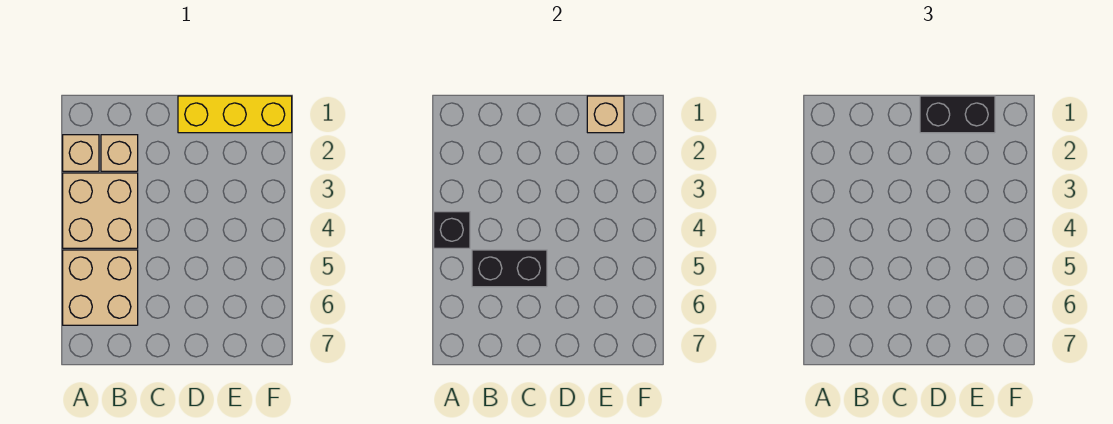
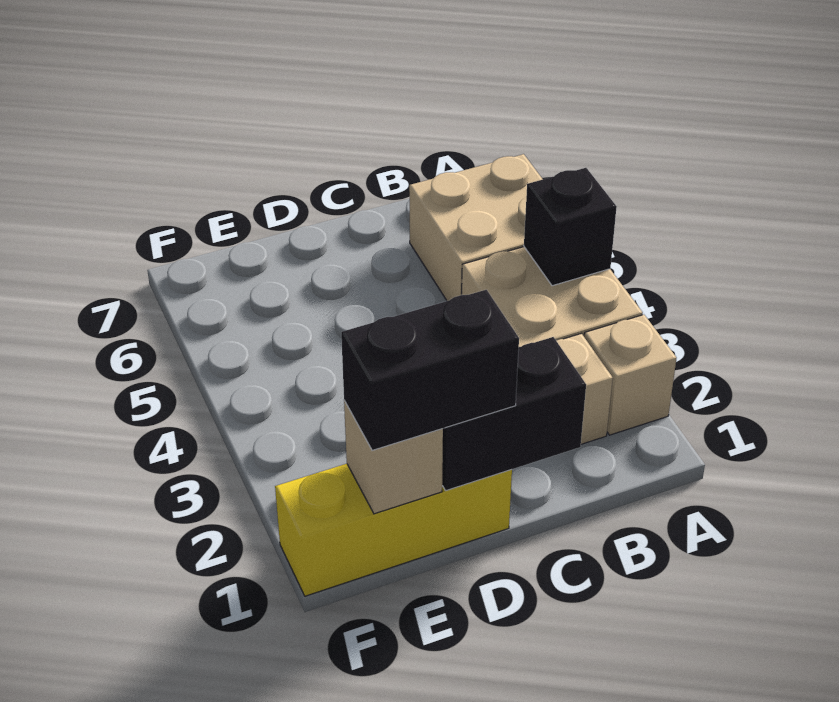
black brick B5:C5 level 2 -> black brick C1:D1 level 2

